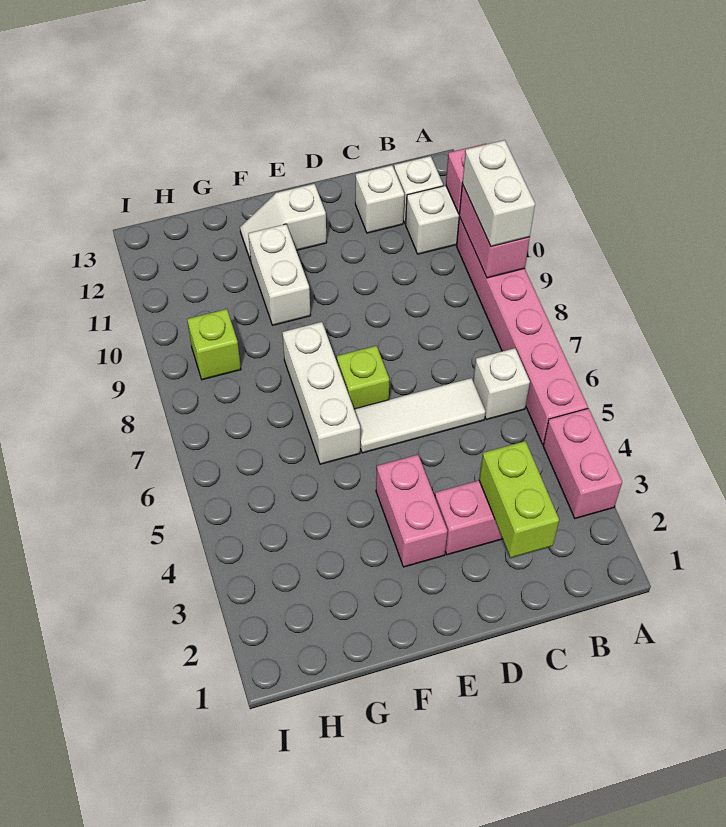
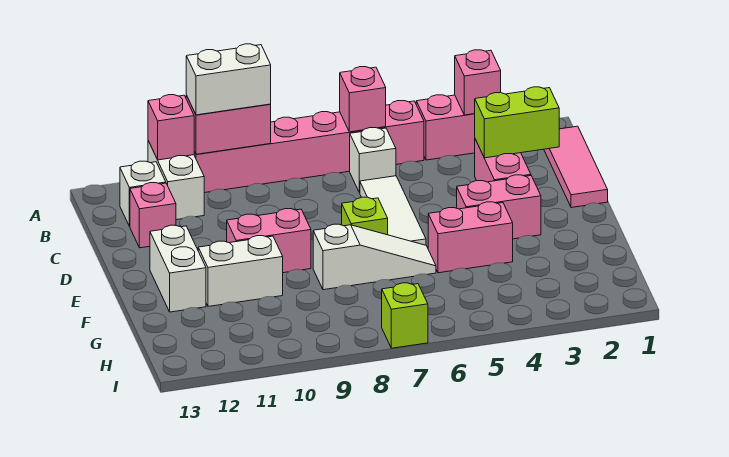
none -> pink brick A3 level 2
none -> pink brick A6 level 2
none -> pink tile B1:D1 level 1
white brick C12 level 1 -> pink brick C12 level 1
none -> pink brick E9:E10 level 1
white slope E12:F12 level 1 top E -> white brick E12:F12 level 1
none -> pink brick F4:F5 level 1
white brick F6:F8 level 1 -> white slope F6:F8 level 1 top 8
lime brick H9 level 1 -> lime brick I7 level 1

